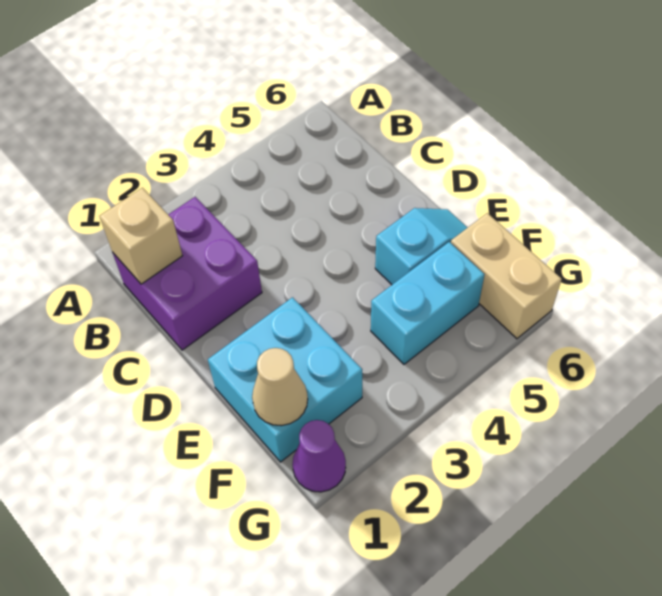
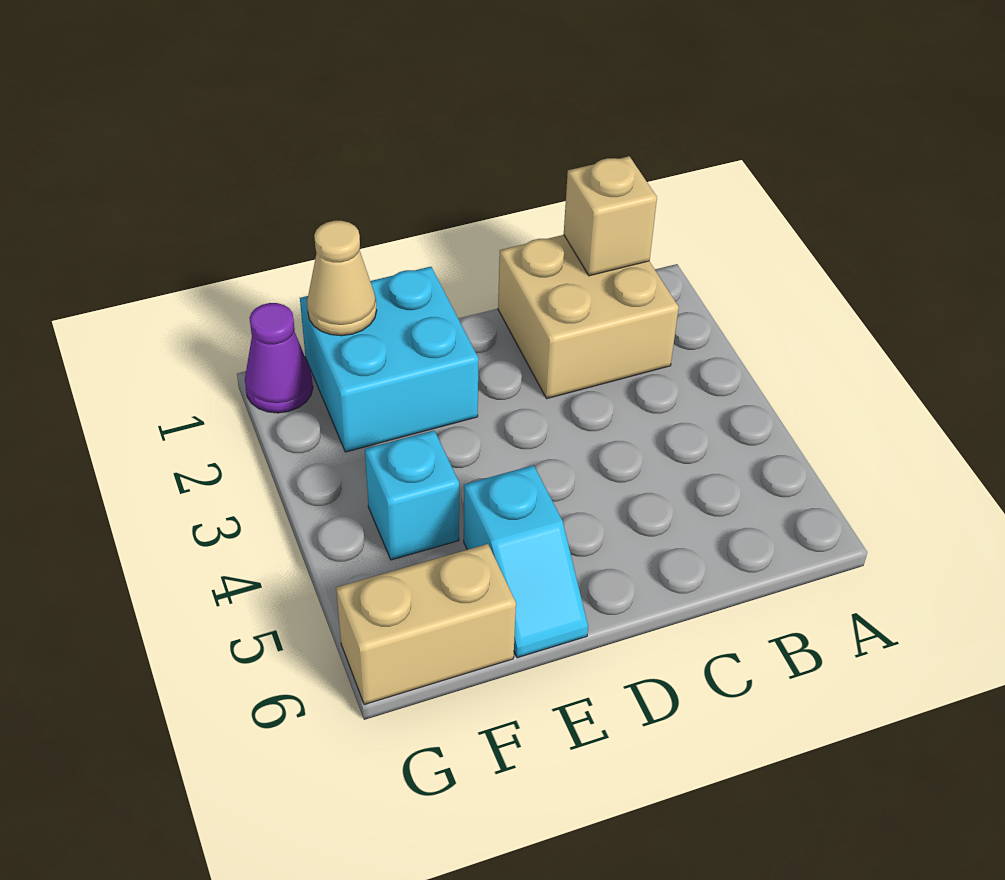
purple brick B1:C2 level 1 -> tan brick B1:C2 level 1
cyan brick F4:F5 level 1 -> cyan brick F4 level 1

